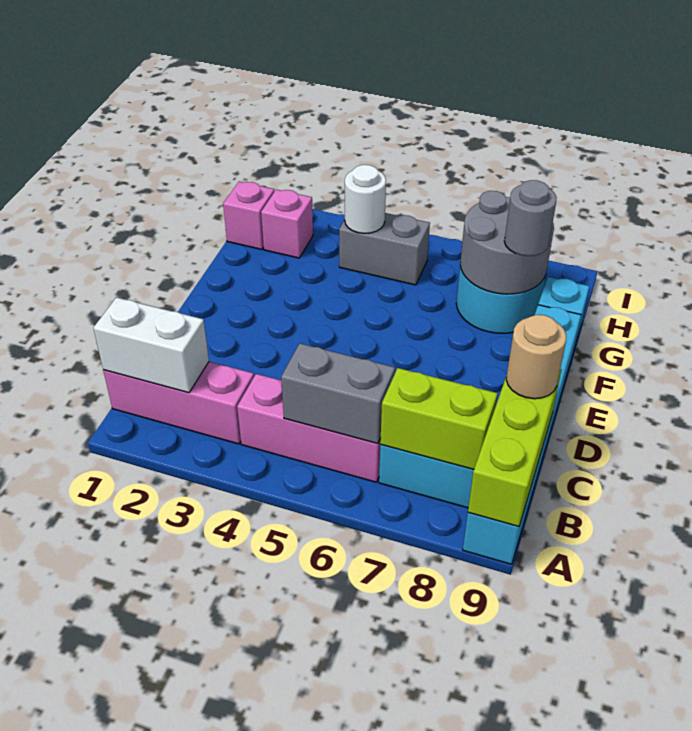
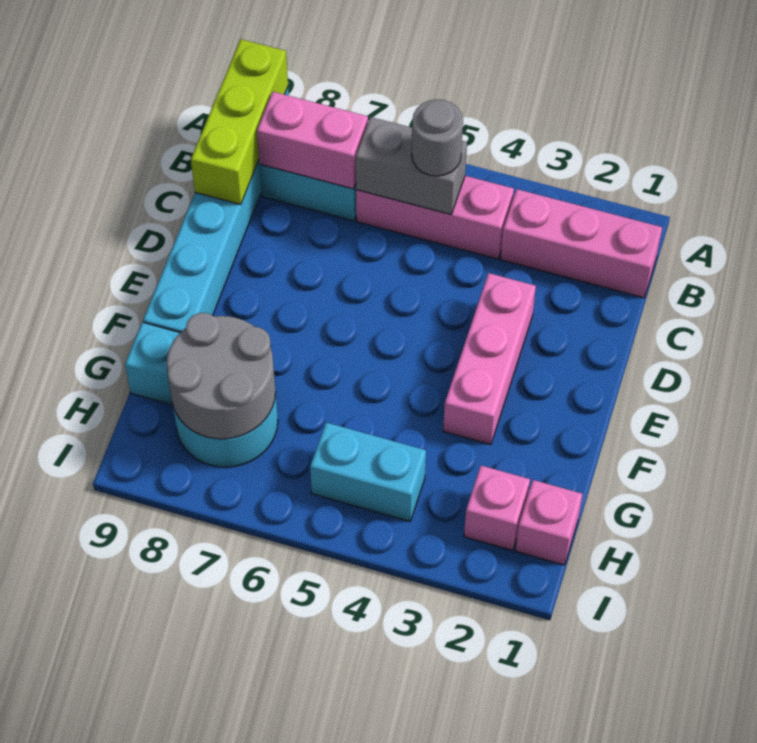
white brick B1:B2 level 2 -> none
lime brick B7:B8 level 2 -> pink brick B7:B8 level 2
tan round brick C9 level 3 -> none
none -> pink brick D3:F3 level 1
grey round brick G8 level 3 -> grey round brick B5 level 3
grey brick H4:H5 level 1 -> cyan brick H4:H5 level 1
white round brick H4 level 2 -> none

